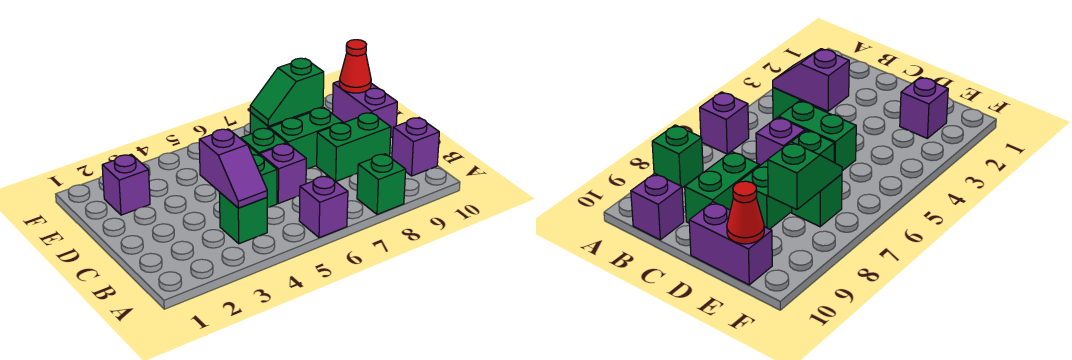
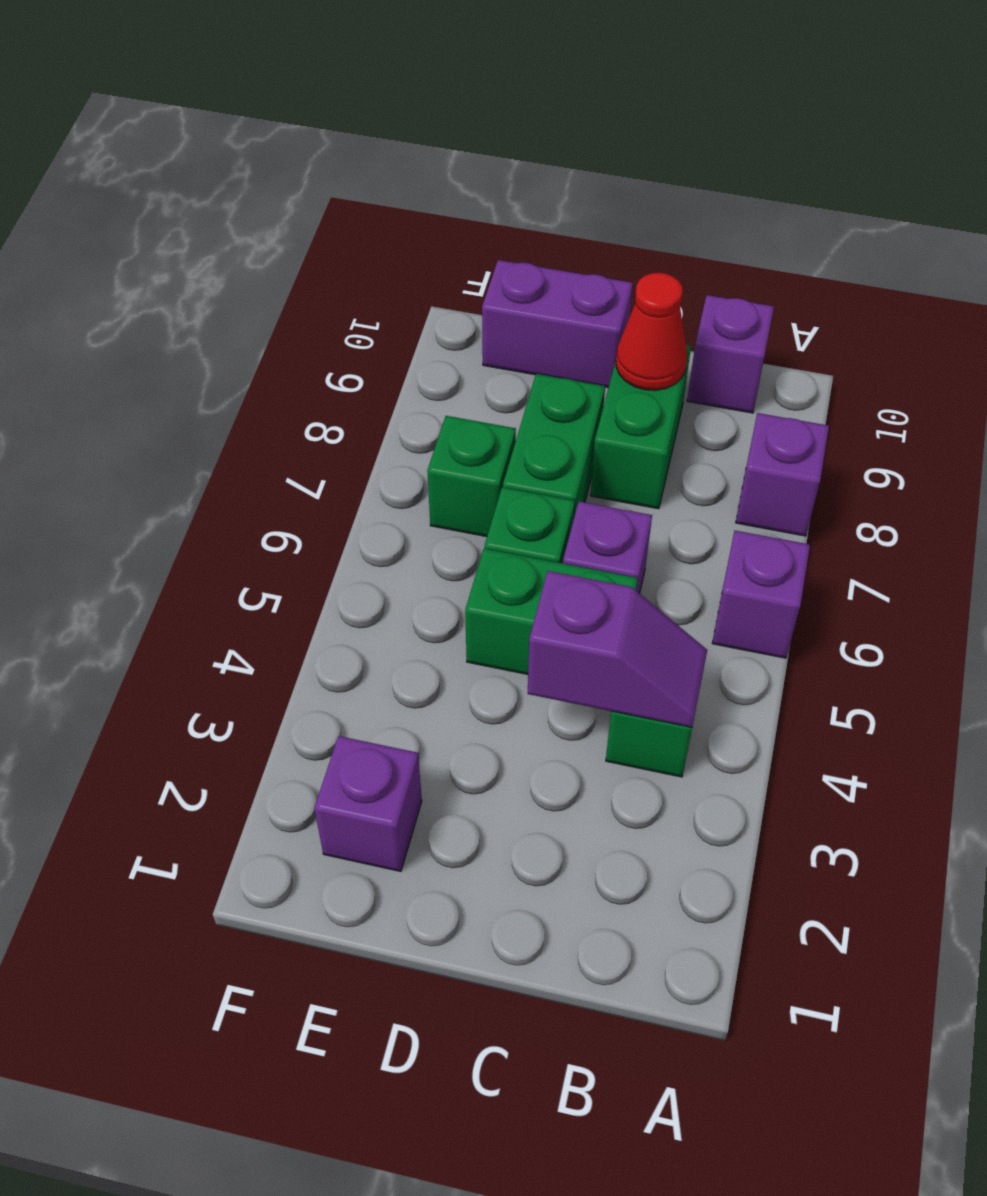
green brick A8 level 1 -> purple brick A8 level 1
green slope E7:E8 level 2 top 8 -> none
red cone E10 level 2 -> red cone C9 level 2

